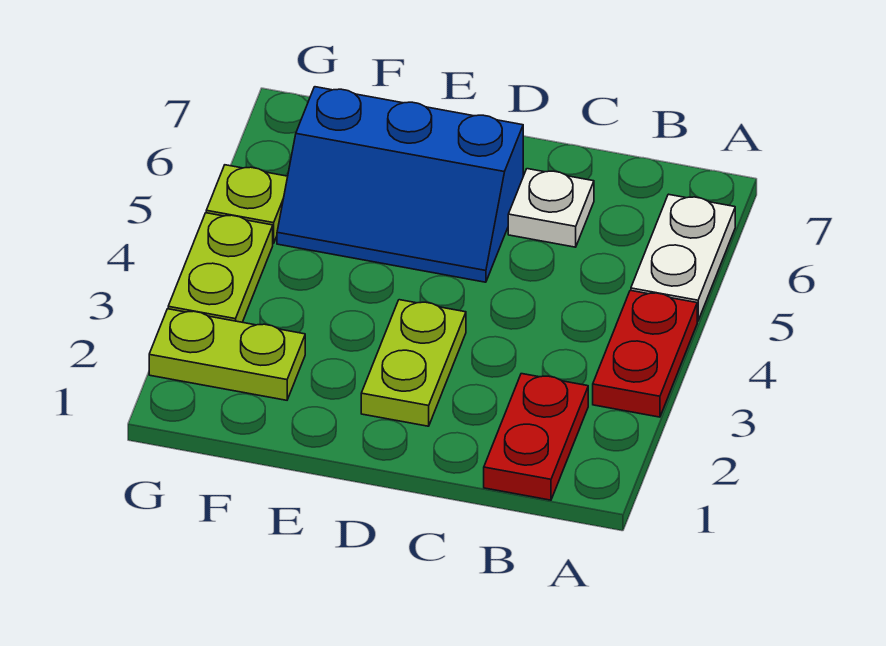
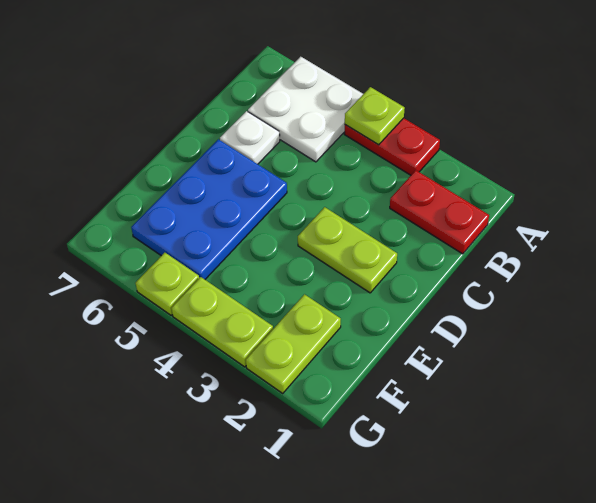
none -> lime plate A4 level 2
white plate A5:A6 level 1 -> white plate A5:B6 level 1
blue slope D5:F6 level 1 top 6 -> blue plate D5:F6 level 1

